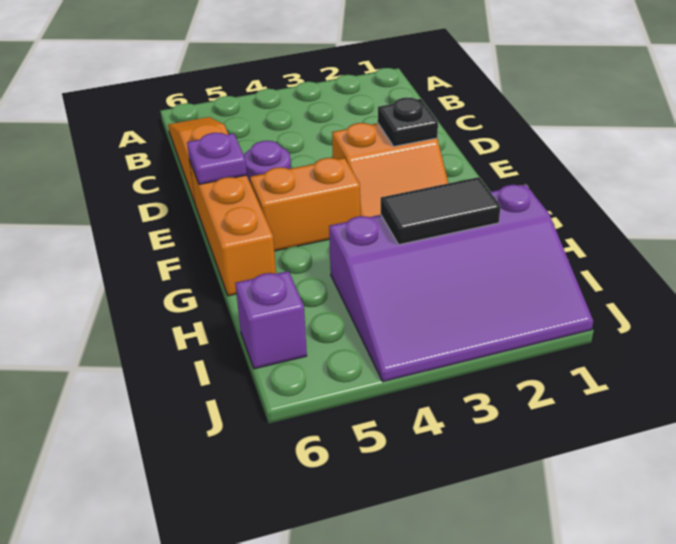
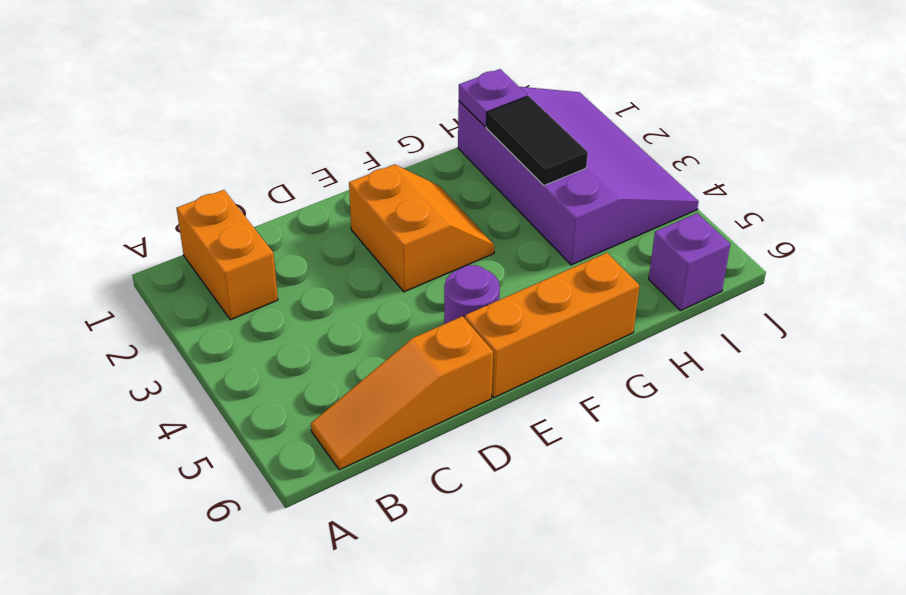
black plate E2 level 2 -> none
purple plate E6 level 2 -> purple plate H1 level 2
orange brick F4:F5 level 1 -> orange brick B1:B2 level 1

